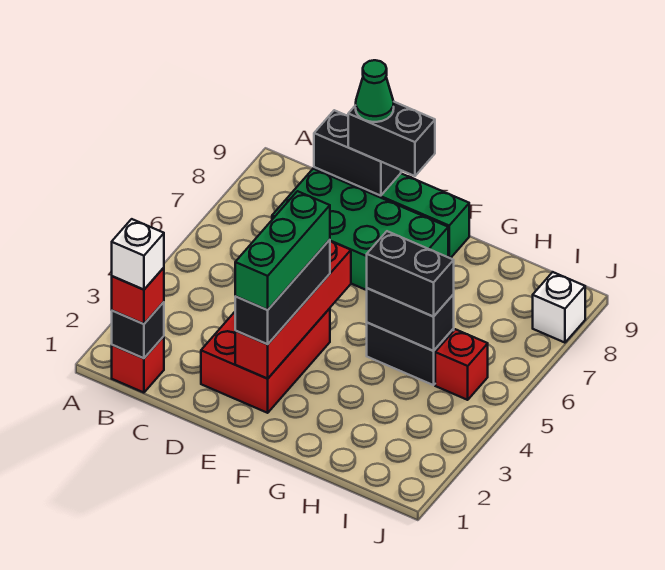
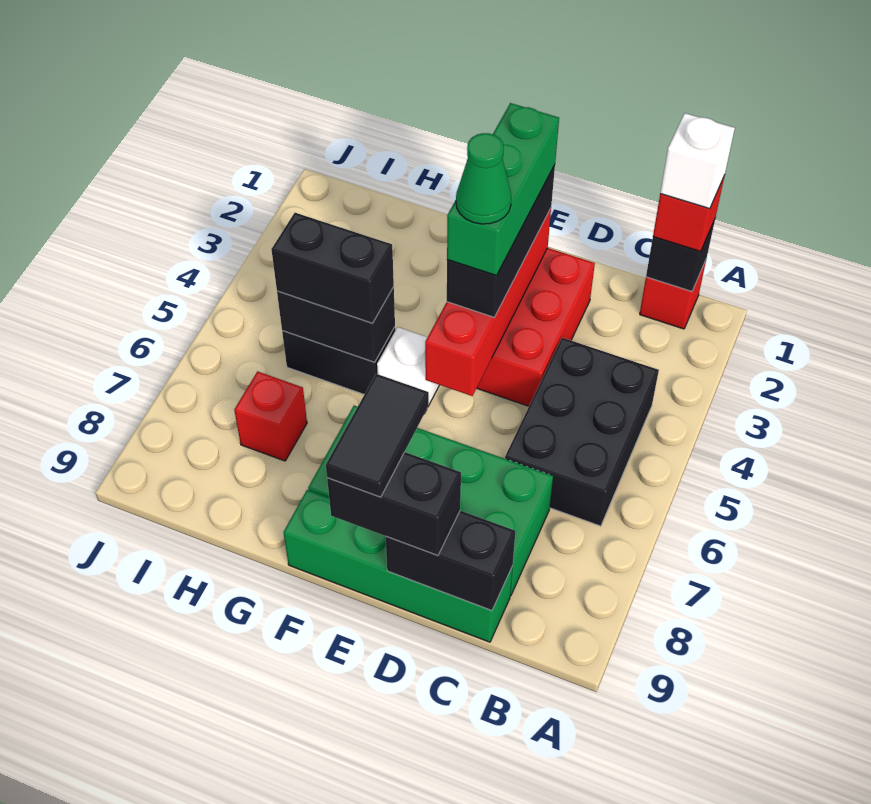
none -> black brick B4:C6 level 1
green cone D9 level 4 -> green cone E4 level 5
none -> black tile E8:E9 level 4
red brick I5 level 1 -> red brick H7 level 1
white brick J8 level 1 -> white brick F5 level 1

